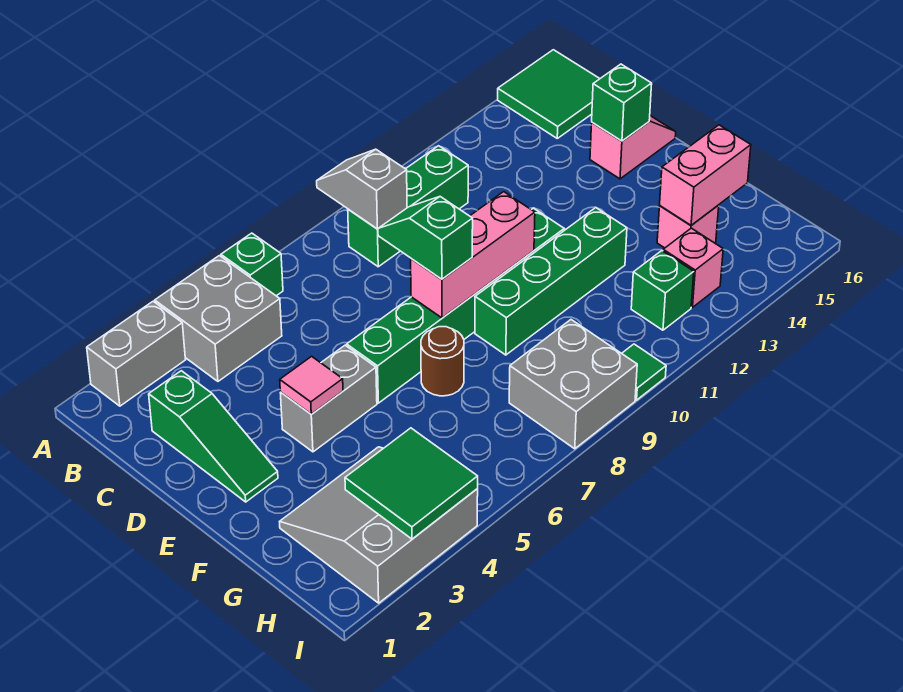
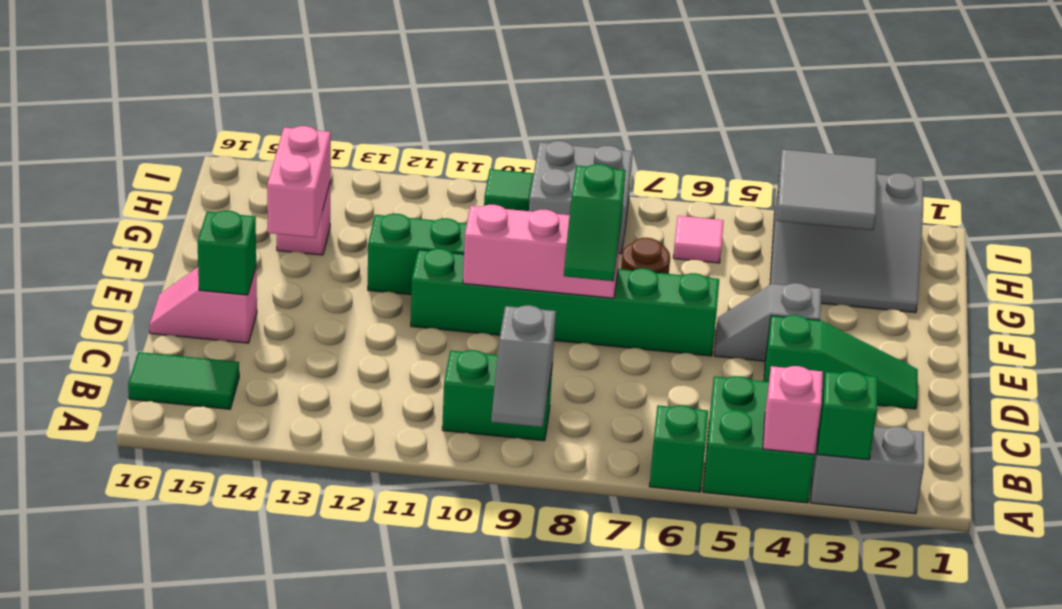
grey brick A4:B5 level 1 -> green brick A4:B5 level 1
green tile A15:B16 level 1 -> green tile B15:B16 level 1
green brick B9:B11 level 1 -> green brick B9:B10 level 1
green slope C2:E2 level 1 top C -> green slope D2:D4 level 1 top 4
grey brick E4:E5 level 1 -> grey slope E4:E5 level 1 top 4
pink tile E4 level 2 -> pink tile H6 level 1
pink brick G14:G15 level 2 -> pink brick F14:G14 level 2
green tile H3:I4 level 2 -> grey tile H3:I4 level 2
green brick H12 level 1 -> green brick A3 level 2
pink brick H13 level 1 -> pink brick A4 level 2

